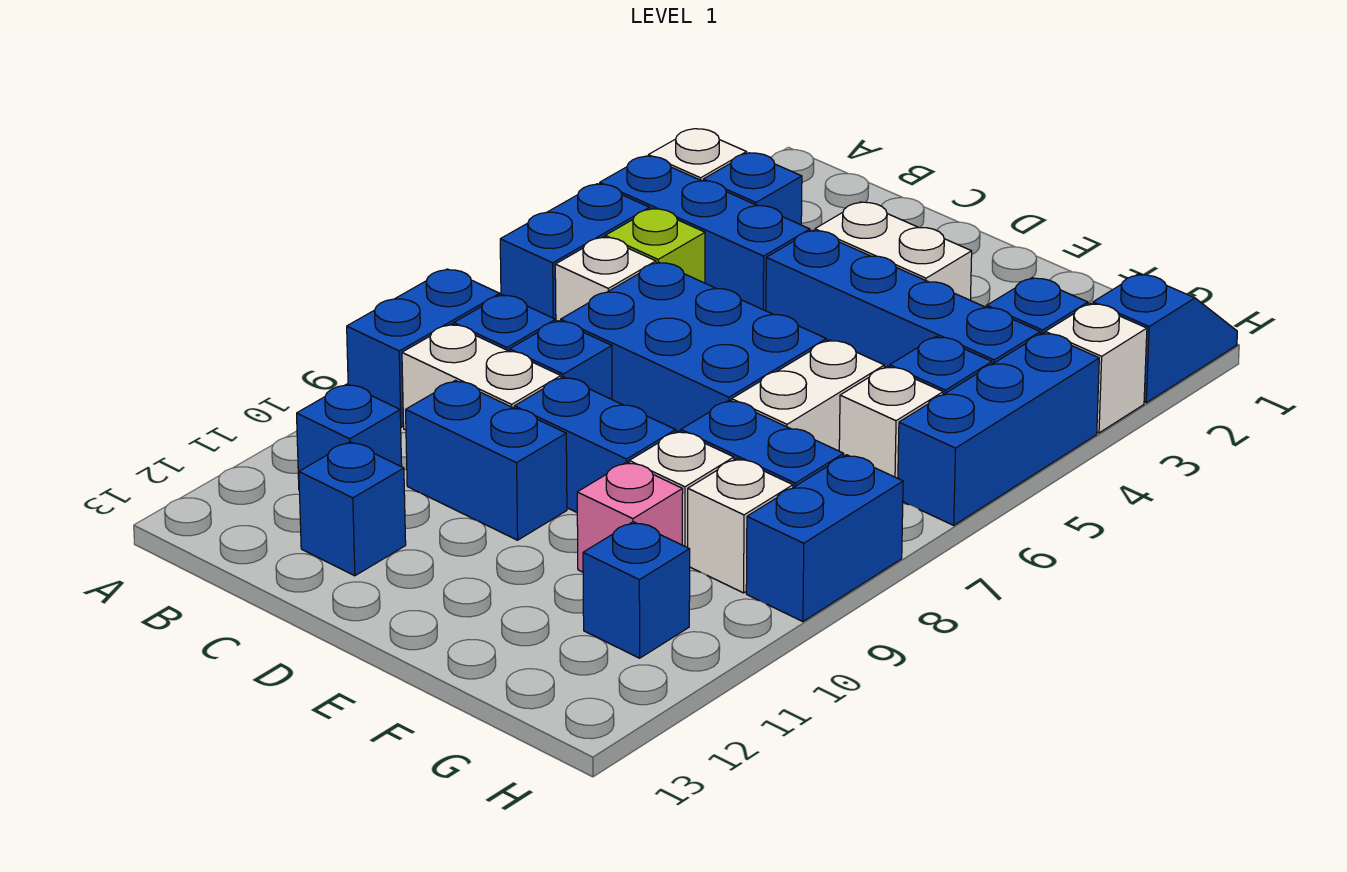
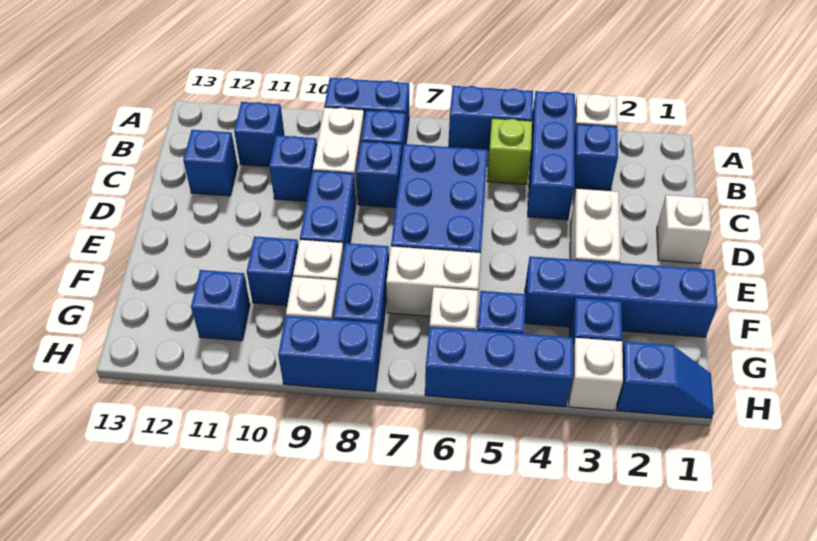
white brick B6 level 1 -> white brick D1 level 1
blue brick C10:D10 level 1 -> blue brick C10 level 1
blue brick D4:G4 level 1 -> blue brick F1:F4 level 1
pink brick F10 level 1 -> blue brick F10 level 1

